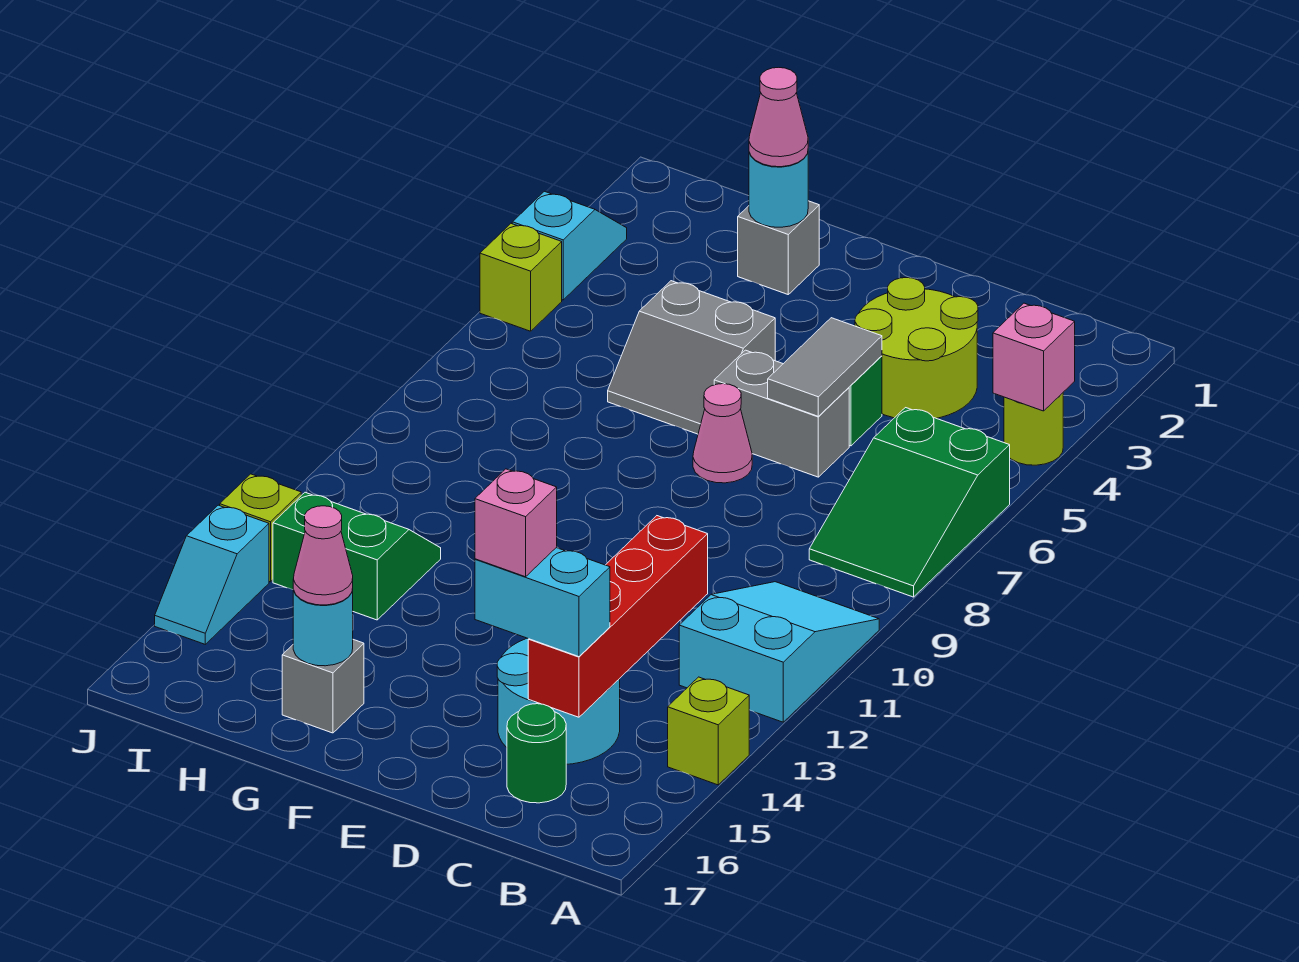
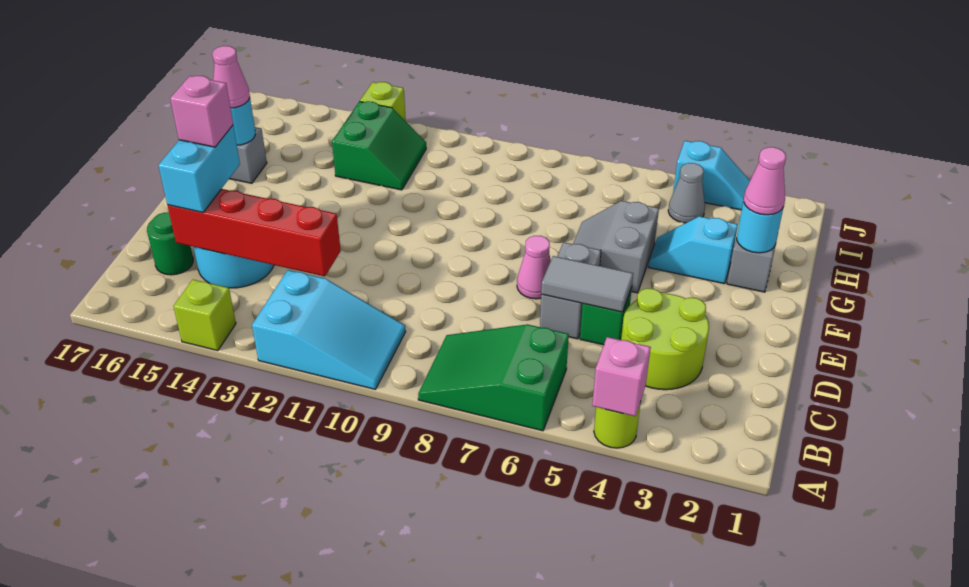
none -> grey cone I4 level 1
lime brick J5 level 1 -> none
cyan slope J14:J15 level 1 top 14 -> cyan slope G3:G4 level 1 top 3

